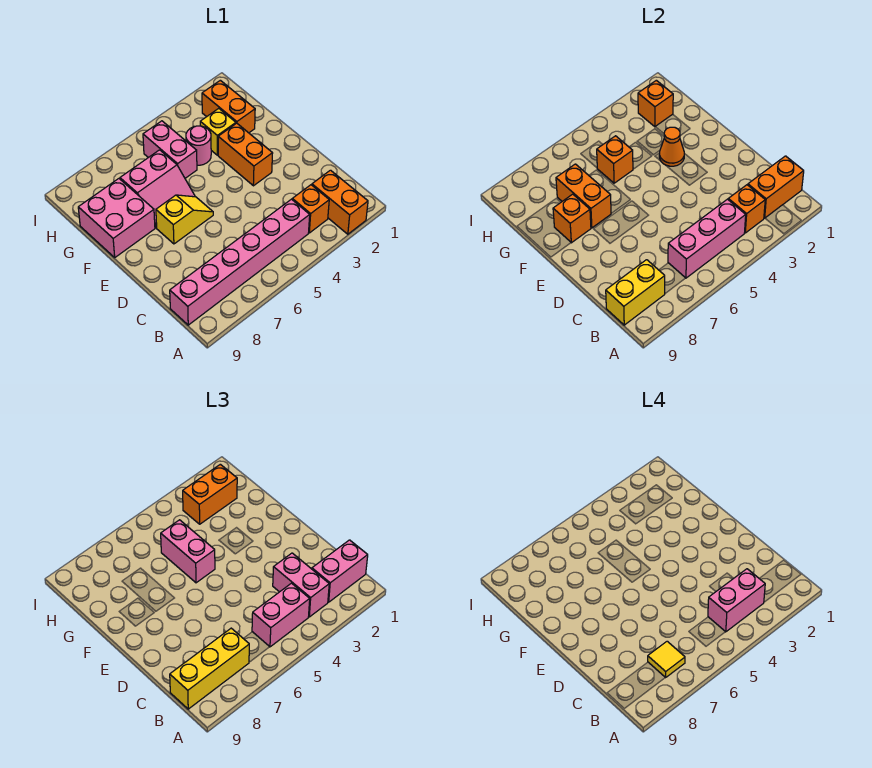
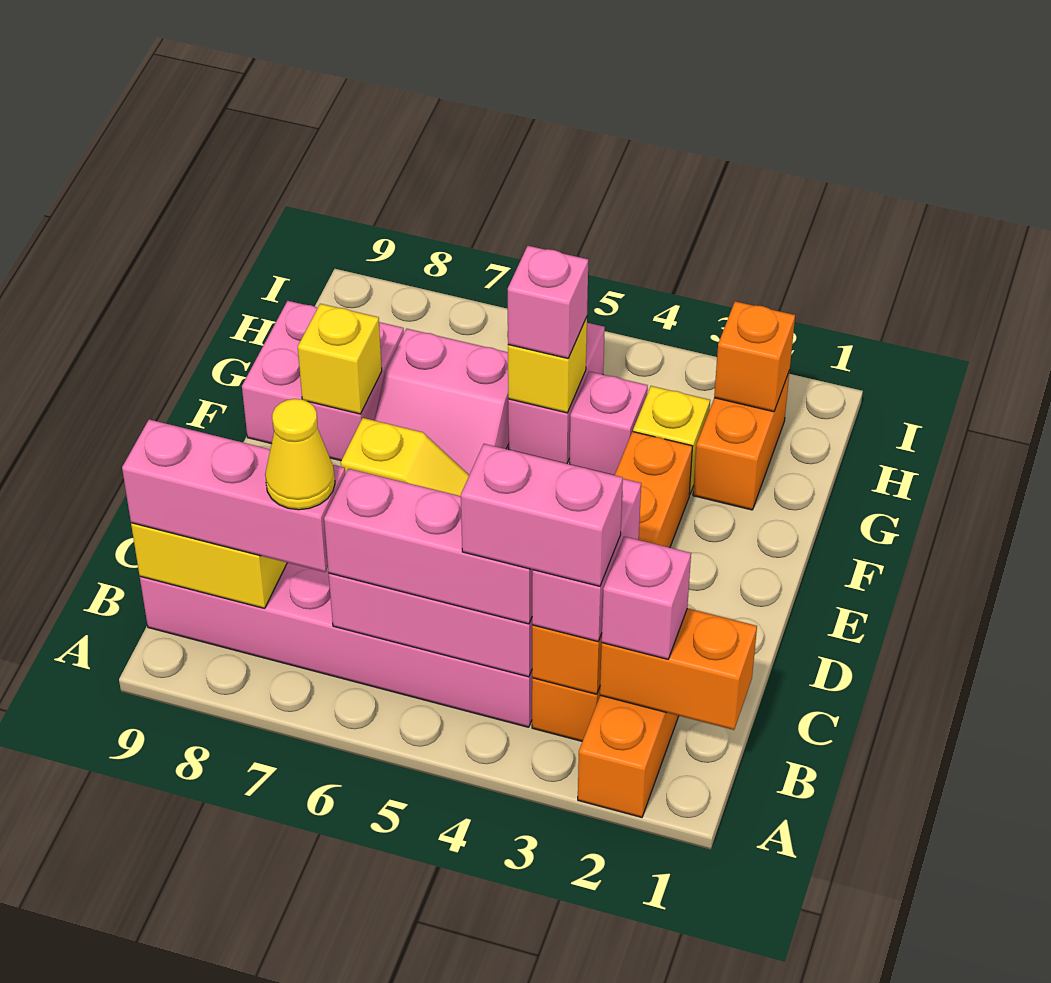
pink brick B1:B2 level 3 -> pink brick B2 level 3
pink brick B4:B5 level 3 -> pink brick B4:B6 level 3
yellow brick B7:B9 level 3 -> pink brick B7:B9 level 3
yellow tile B7 level 4 -> yellow cone B7 level 4
orange cone F3 level 2 -> none
pink brick F5:G5 level 3 -> pink brick G5 level 3
orange brick F7:G7 level 2 -> none
orange brick F8 level 2 -> yellow brick F8 level 2
pink round brick G4 level 1 -> pink brick G4 level 1
orange brick G5 level 2 -> yellow brick G5 level 2
orange brick H2:H3 level 3 -> none

